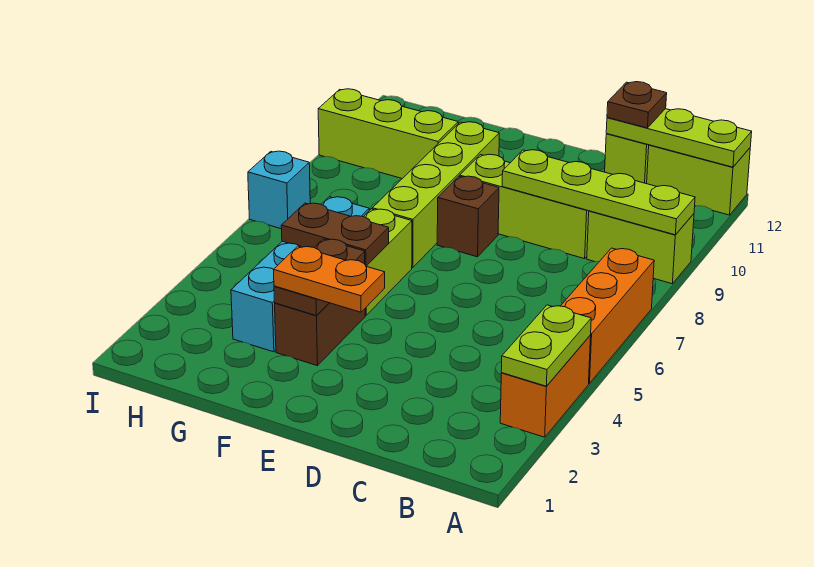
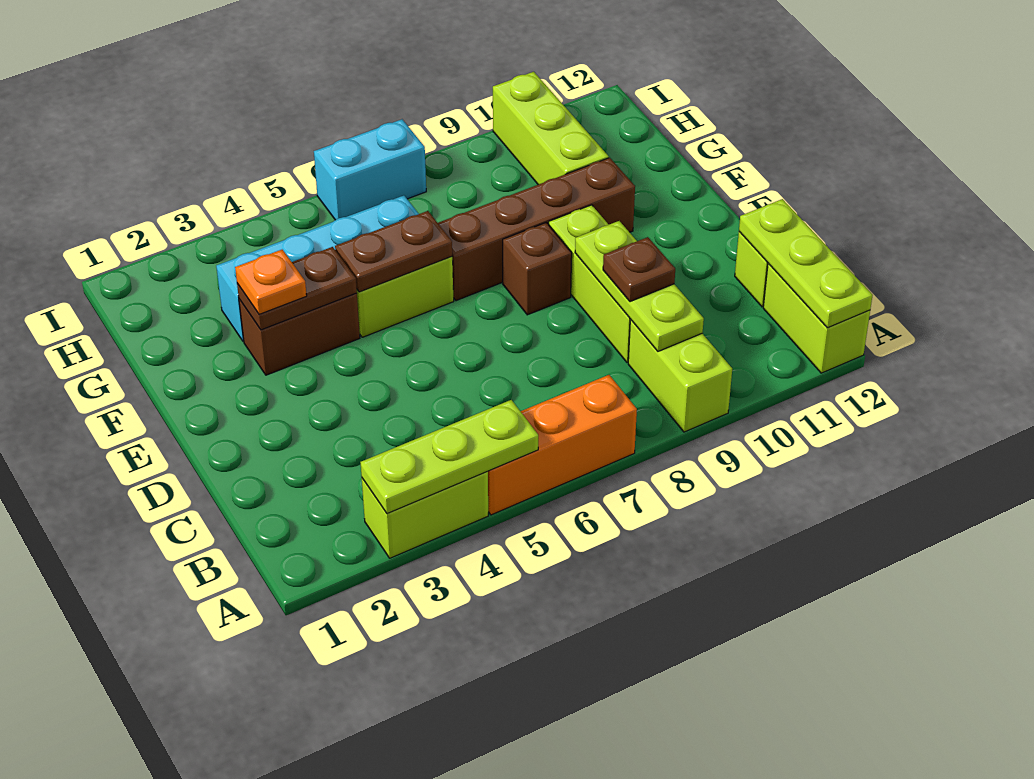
orange brick A3:A4 level 1 -> lime brick A3:A4 level 1
lime plate A3:A4 level 2 -> lime plate A3:A5 level 2
lime plate A9:D9 level 2 -> lime plate B9:D9 level 2
brown plate C12 level 3 -> brown plate C9 level 3
orange plate E3:F3 level 3 -> orange plate F3 level 3
brown plate F5:G5 level 2 -> brown plate F5:F6 level 2
lime brick F7:F10 level 1 -> brown brick F7:F10 level 1
cyan brick I7 level 1 -> cyan brick I6:I7 level 1

